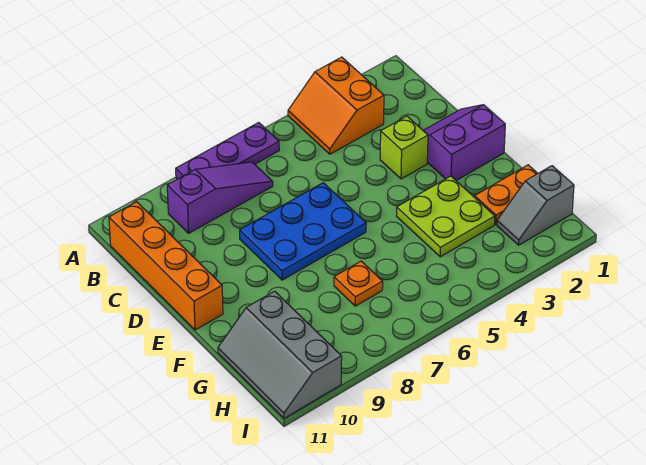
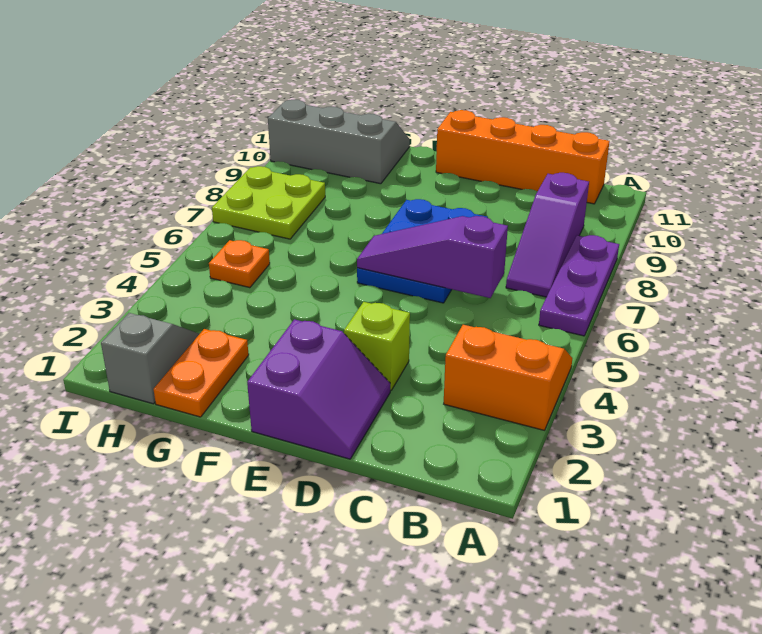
none -> purple slope C6:E6 level 2 top C
lime plate F3:G4 level 1 -> lime plate H7:I8 level 1
orange plate G7 level 1 -> orange plate H5 level 1

